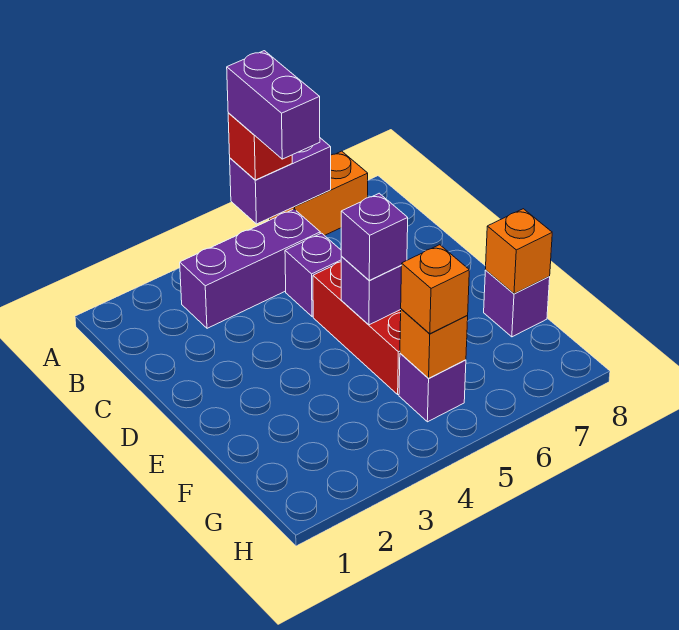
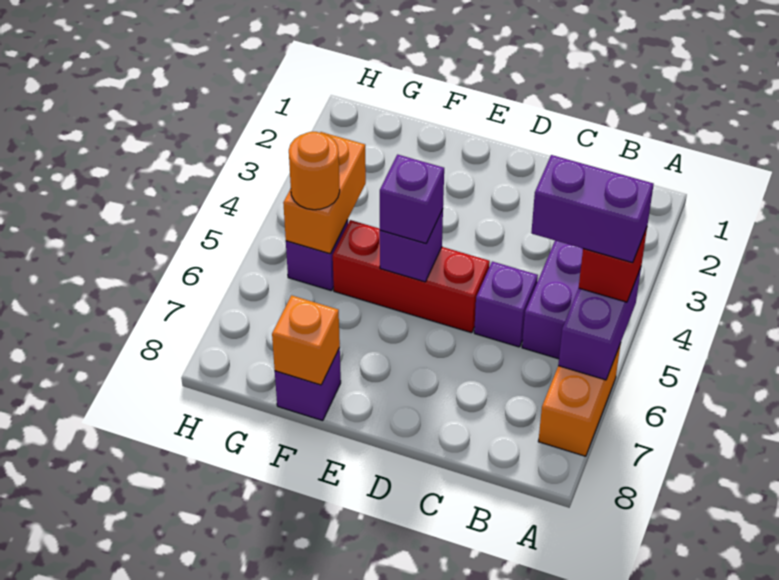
orange brick G5 level 2 -> orange brick G4:G5 level 2
orange brick G5 level 3 -> orange round brick G5 level 3

